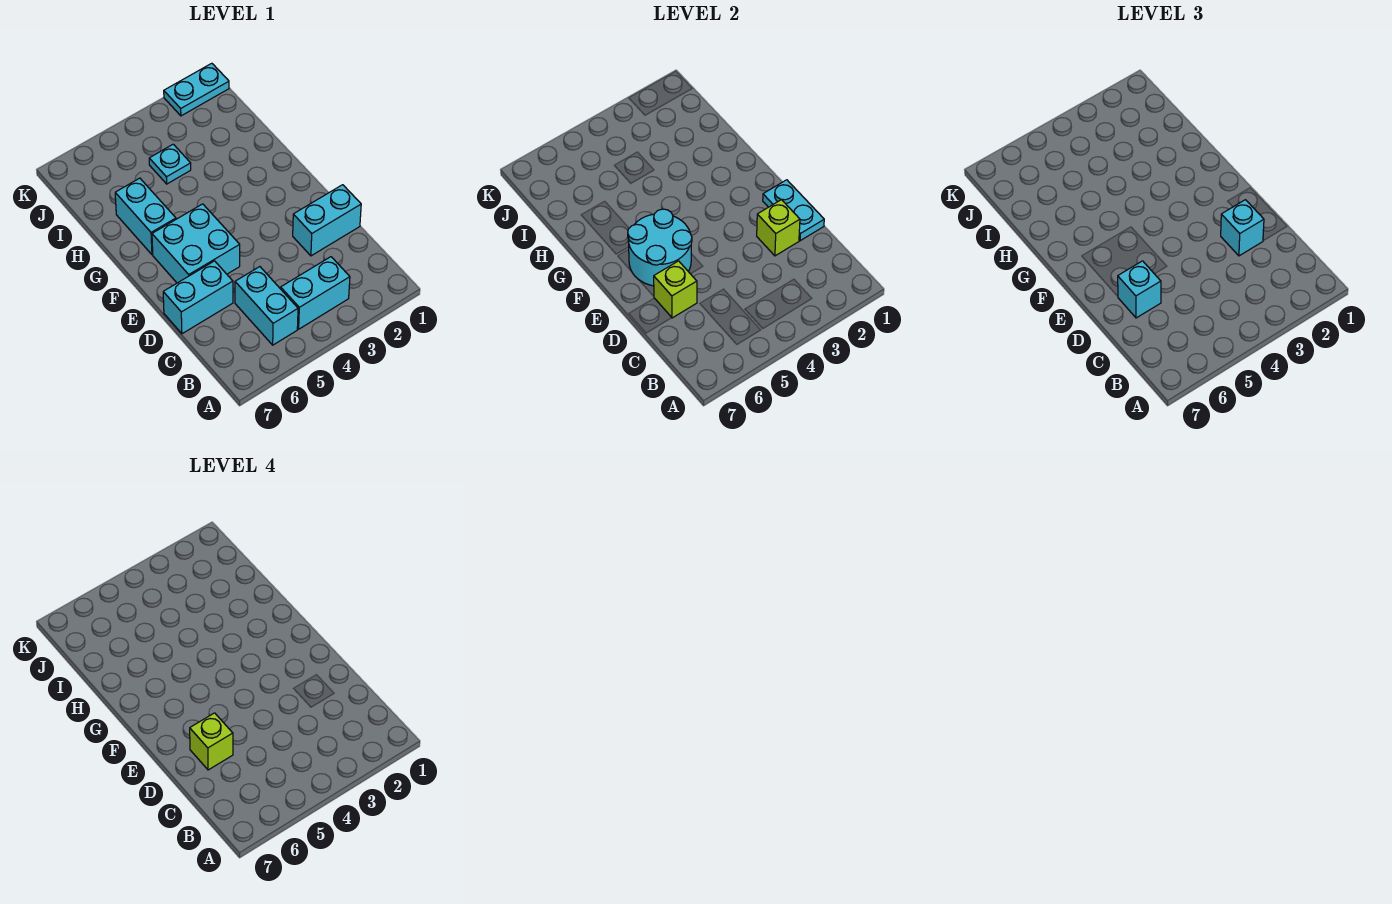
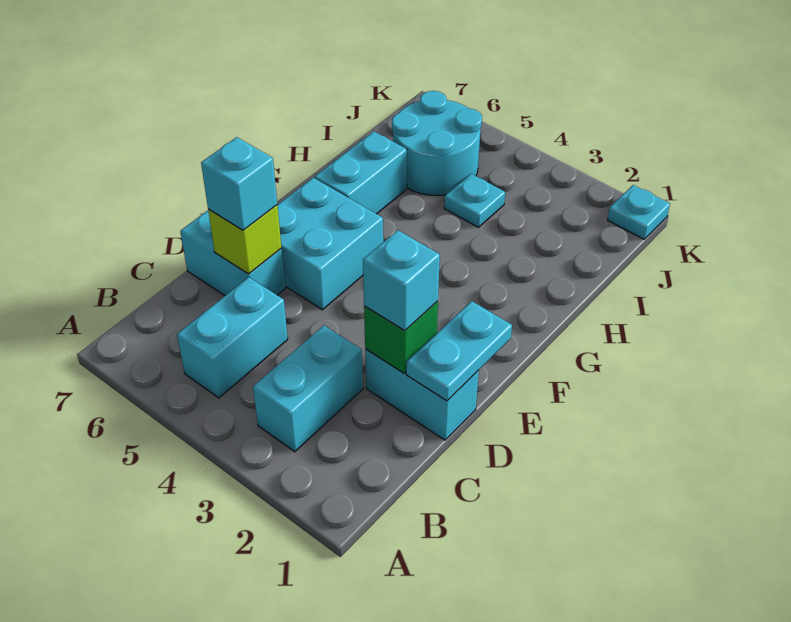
cyan brick B3:B4 level 1 -> cyan brick B3:C3 level 1
lime brick D2 level 2 -> green brick D2 level 2
lime brick D6 level 4 -> none
cyan round brick E5:F6 level 2 -> cyan round brick I5:J6 level 1
cyan plate K1:K2 level 1 -> cyan plate K1 level 1

